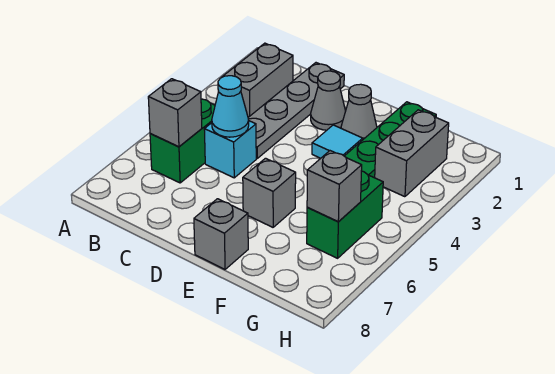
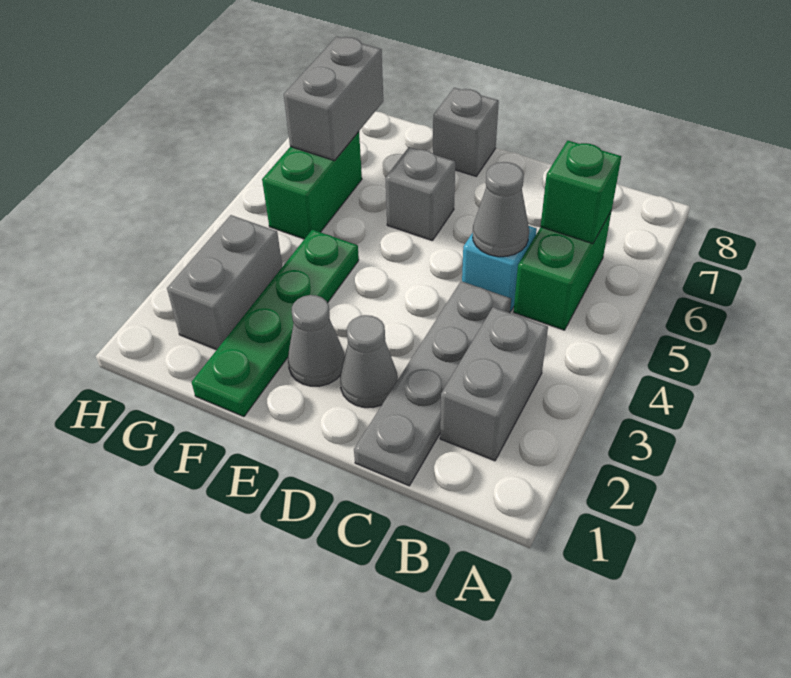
grey brick B6 level 2 -> green brick B6 level 2
cyan cone C5 level 2 -> grey cone C5 level 2
cyan tile E3 level 1 -> none
grey brick G6 level 2 -> grey brick G6:G7 level 2

